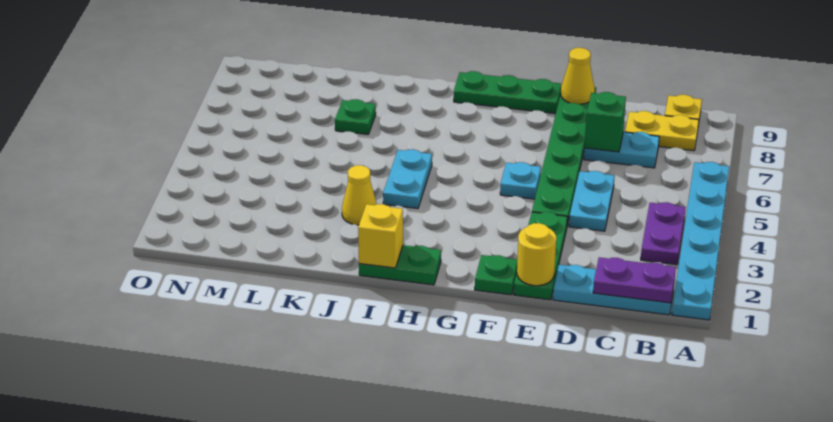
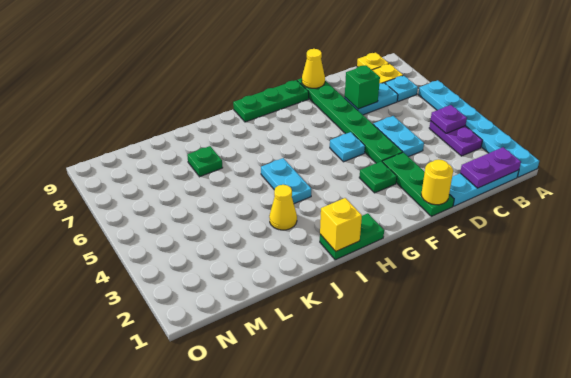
none -> purple plate B4 level 2
none -> cyan plate B7 level 1
green plate F1 level 1 -> green plate F3 level 1

